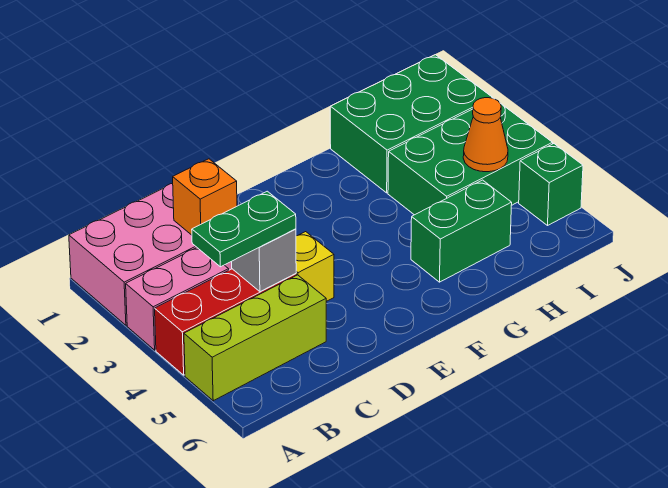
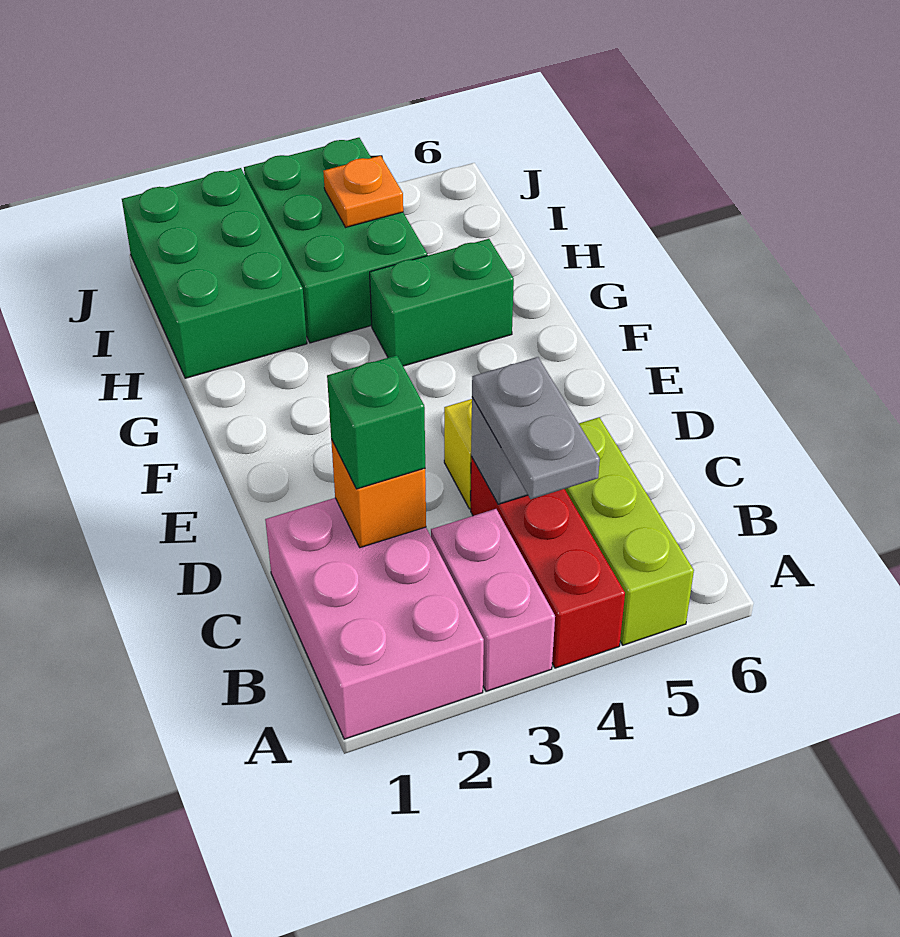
green plate B4:C4 level 3 -> grey plate B4:C4 level 3
green brick G5:H5 level 1 -> green brick G4:G5 level 1
orange cone I4 level 2 -> orange plate I4 level 2
green brick J5 level 1 -> green brick C2 level 3

